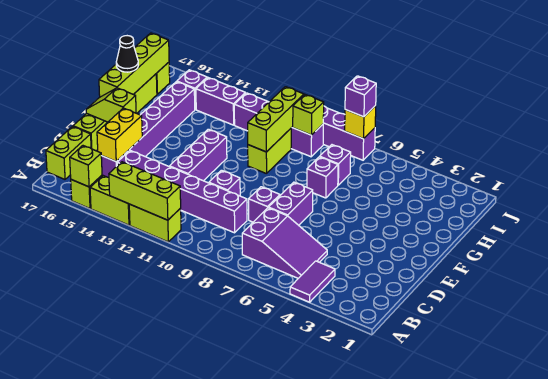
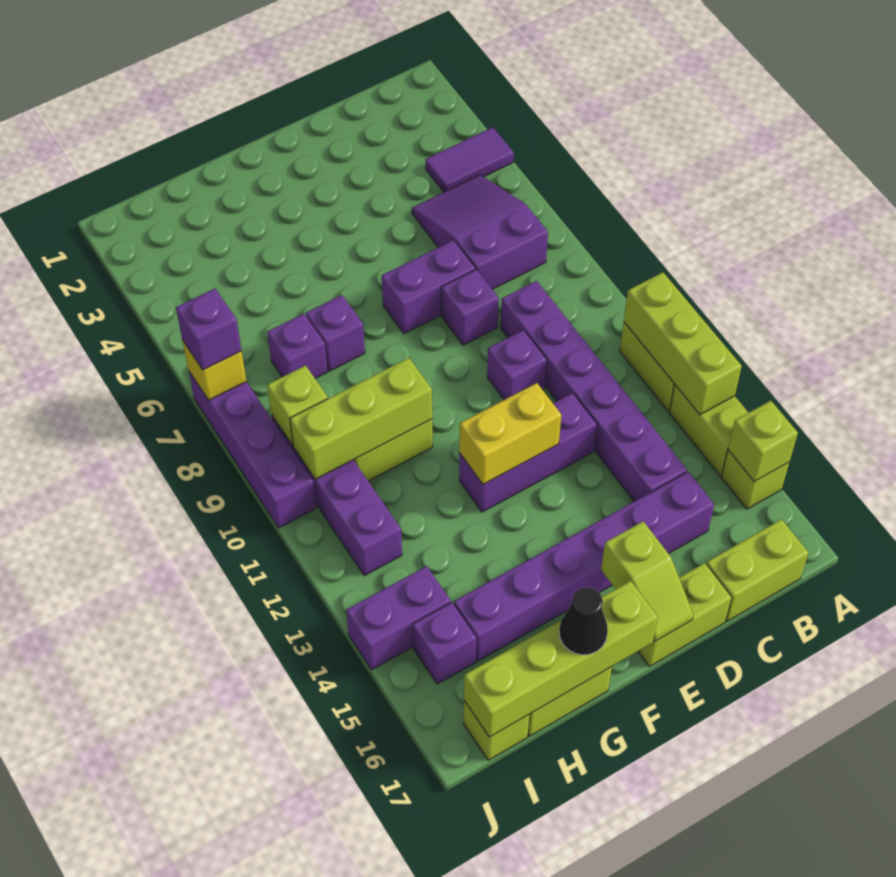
yellow brick C15:D15 level 2 -> yellow brick E12:F12 level 2
purple brick I13:I14 level 1 -> purple brick I14:J14 level 1

